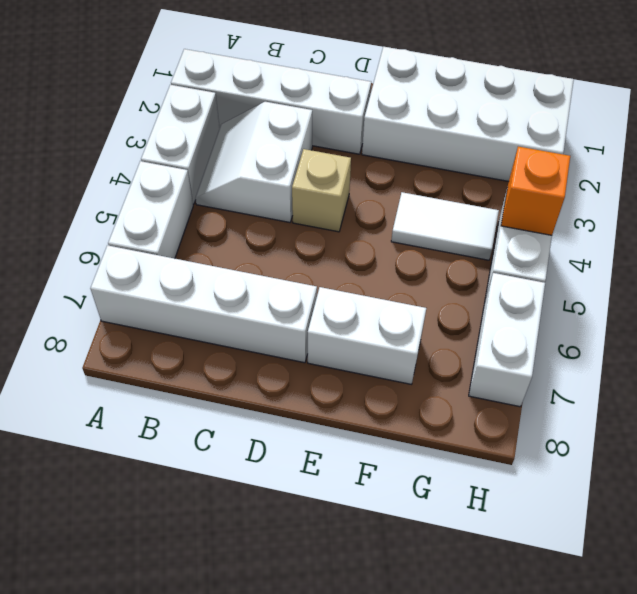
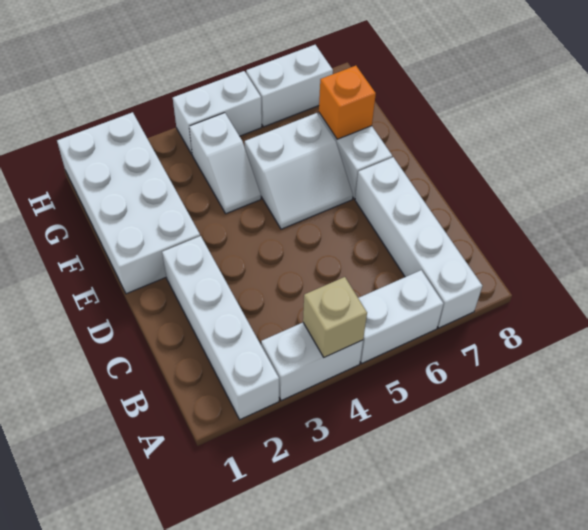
white slope B3:C4 level 1 top C -> white slope E5:F6 level 1 top F
tan brick D4 level 1 -> tan brick A4 level 2
white tile F4:G4 level 1 -> white slope F4:G4 level 1 top G
orange brick H4 level 2 -> orange brick F7 level 2

